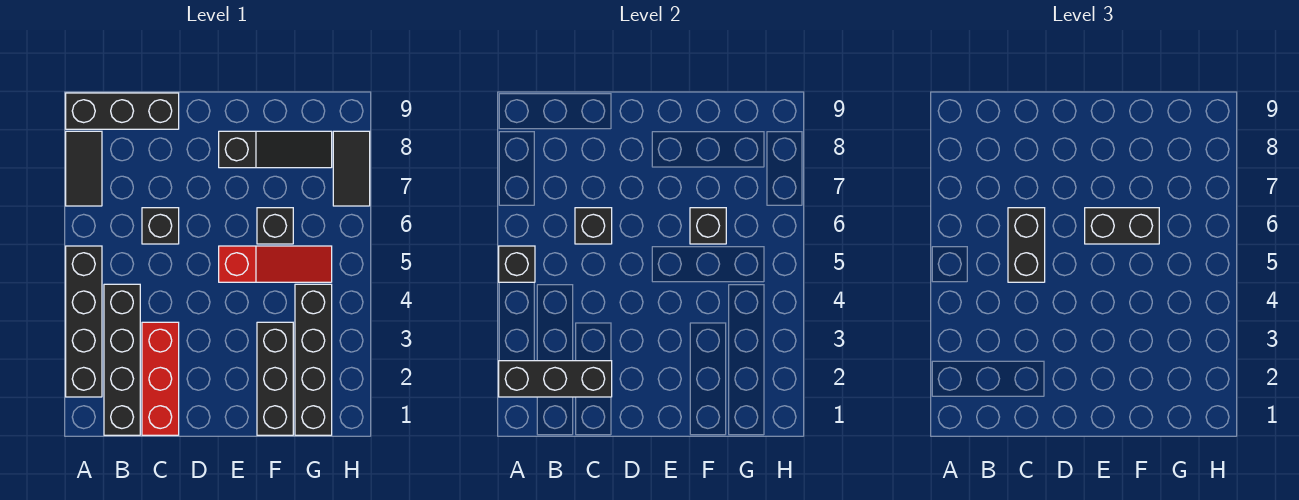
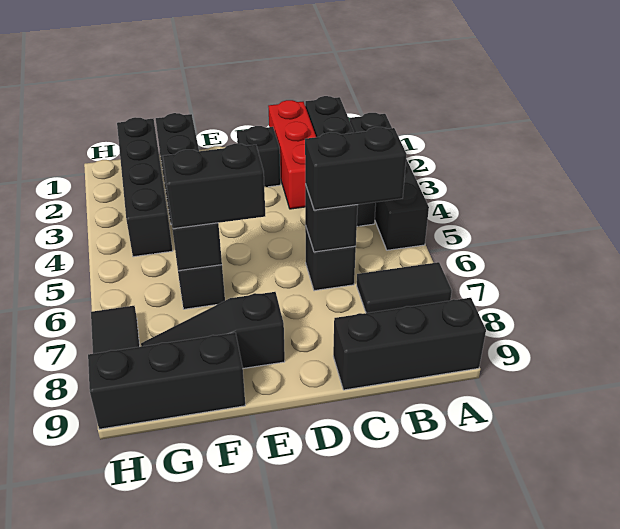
black brick A2:C2 level 2 -> black brick F9:H9 level 1
black brick A5 level 2 -> black brick D2 level 1
black tile A7:A8 level 1 -> black tile A7:B7 level 1
black brick C5:C6 level 3 -> black brick B6:C6 level 3
red slope E5:G5 level 1 top E -> none

